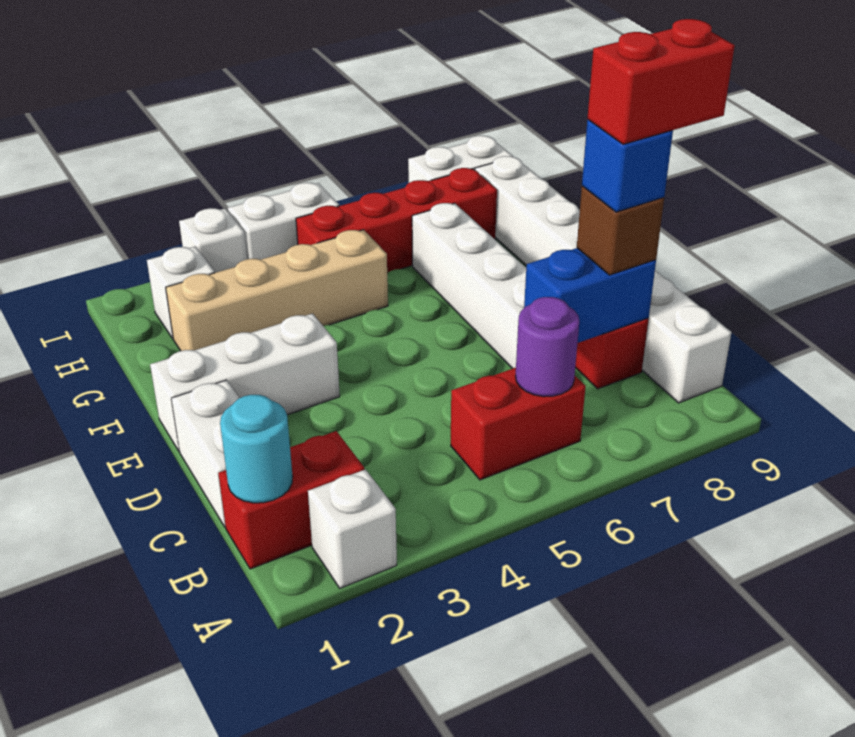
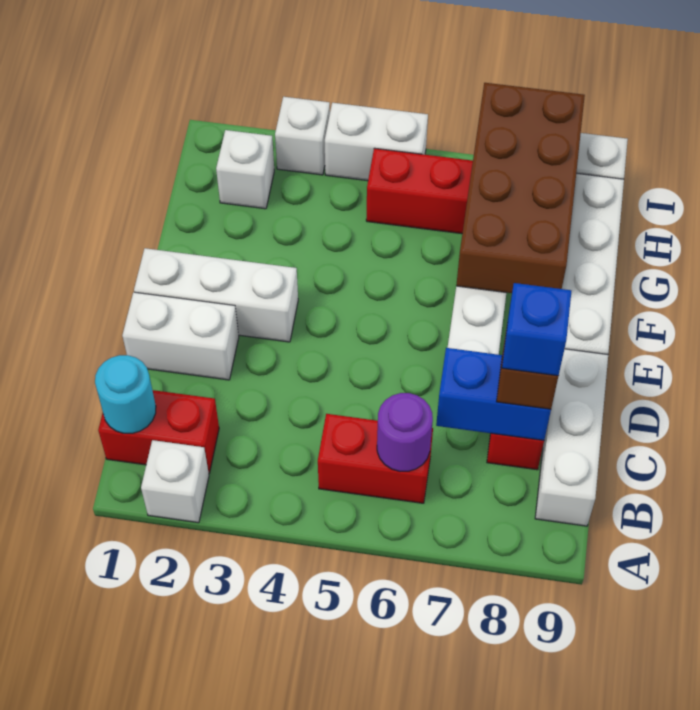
white brick C1:D1 level 1 -> white brick D1:D2 level 1
red brick C8:C9 level 5 -> none
none -> brown brick F7:I8 level 2
tan brick G2:G5 level 1 -> none

